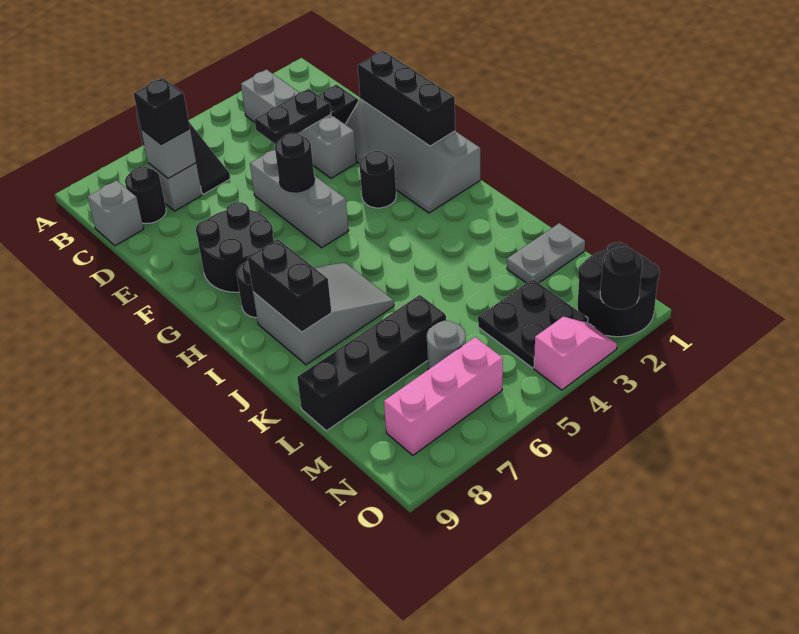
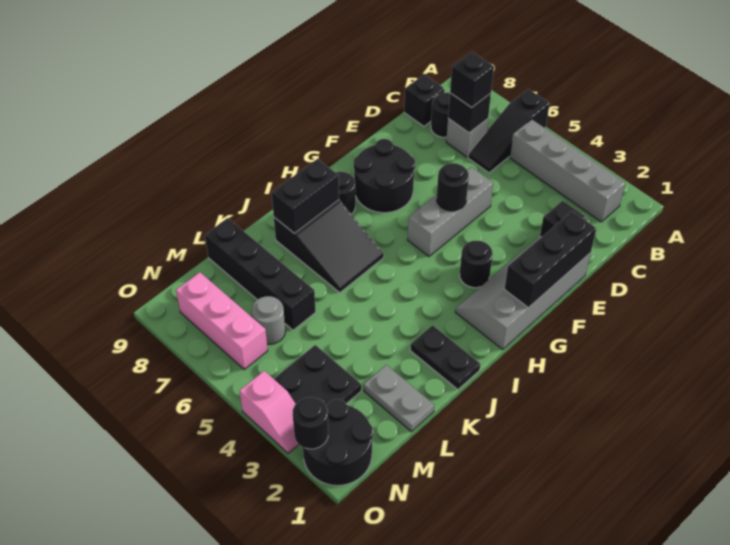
grey brick B3:E3 level 1 -> grey brick B2:B5 level 1
grey brick C7 level 2 -> black brick C7 level 2
grey brick C9 level 1 -> black brick C9 level 1
black plate D3:D4 level 2 -> black plate J1:J2 level 1
grey slope I6:J8 level 1 top 8 -> black slope I6:J8 level 1 top 8

